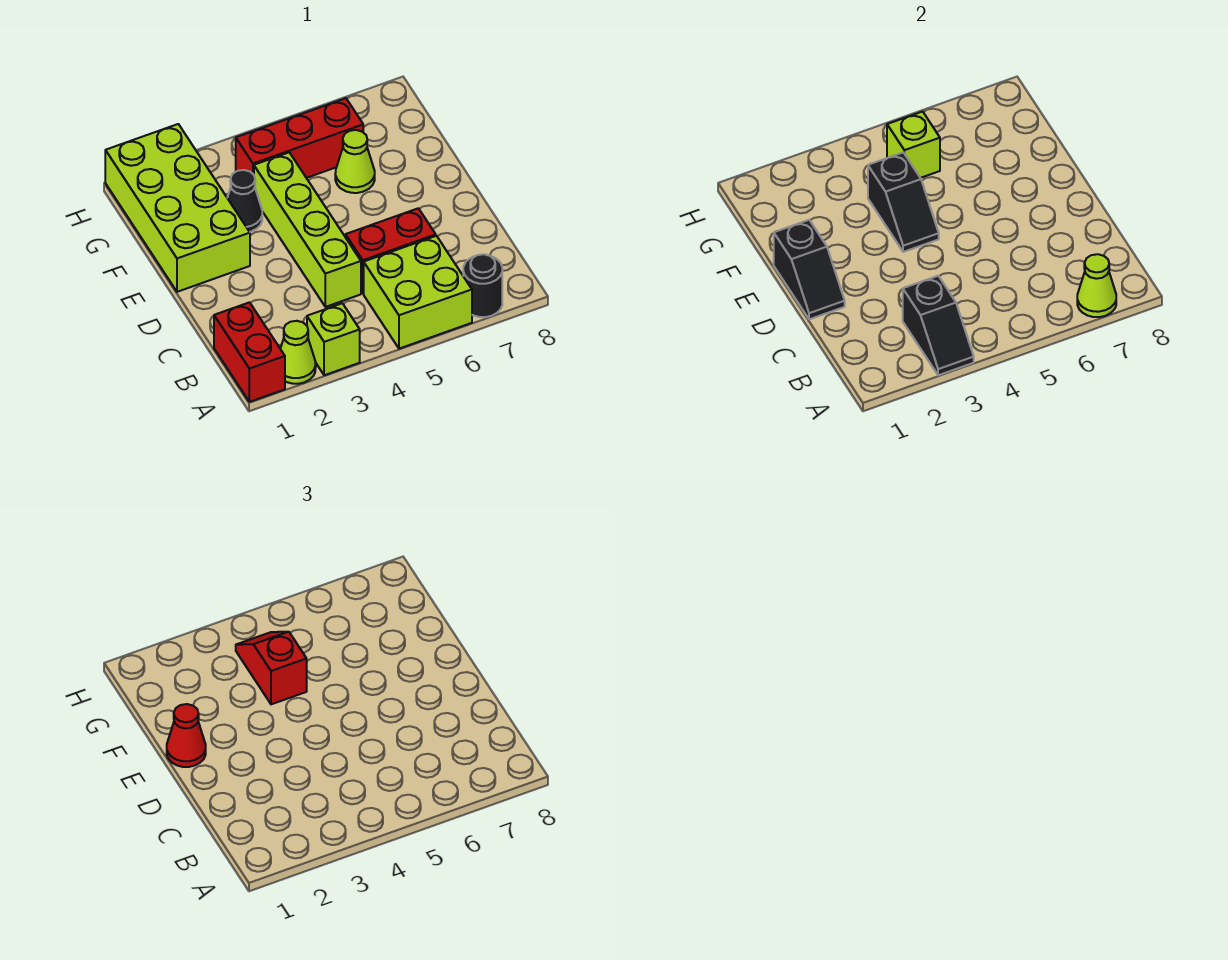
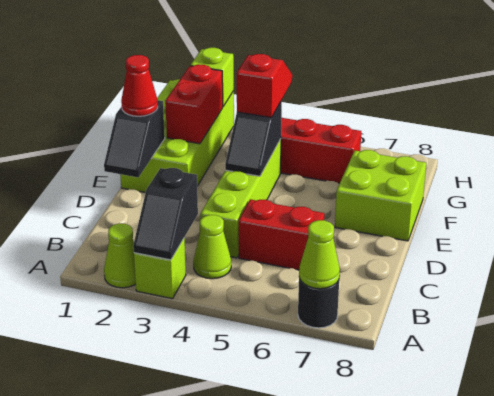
red brick A1:B1 level 1 -> red brick F2:G2 level 2
lime brick A5:B6 level 1 -> lime brick E7:F8 level 1
black cone F3 level 1 -> none
lime cone F6 level 1 -> lime cone B4 level 1
lime brick G5 level 2 -> lime brick H2 level 2

